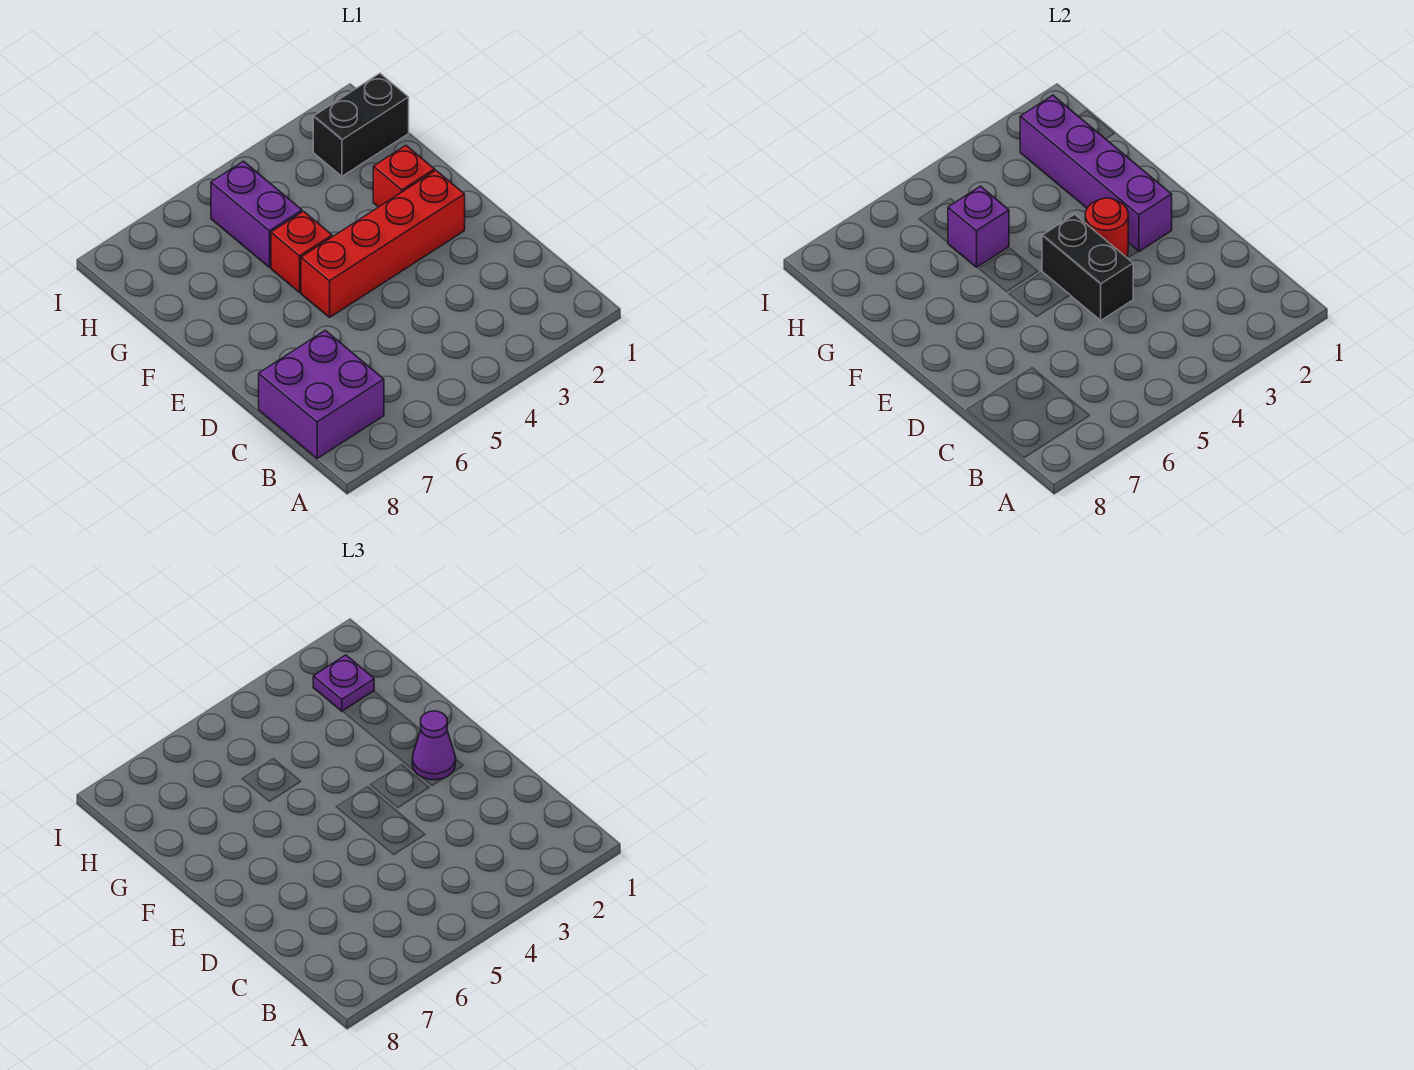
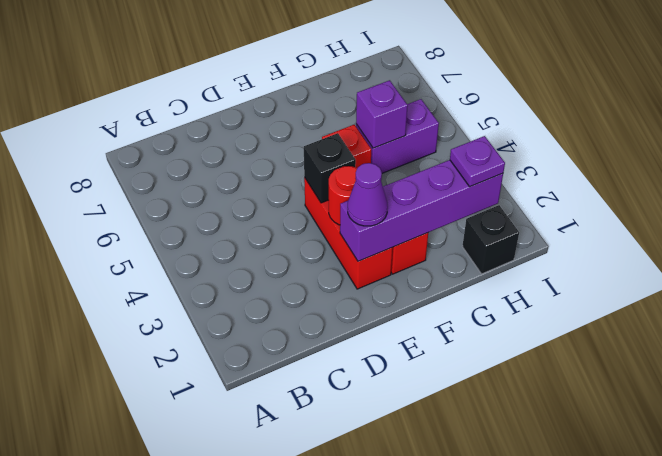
purple brick B7:C8 level 1 -> none
black brick D4:E4 level 2 -> black brick E4 level 2
red brick E2:E5 level 1 -> red brick E2:E4 level 1
black brick H1:H2 level 1 -> black brick H1 level 1

